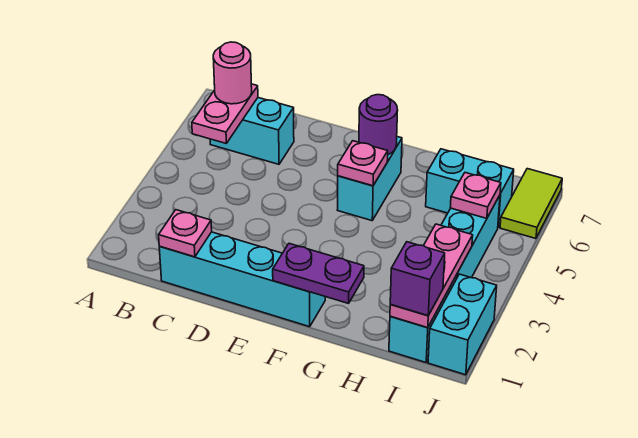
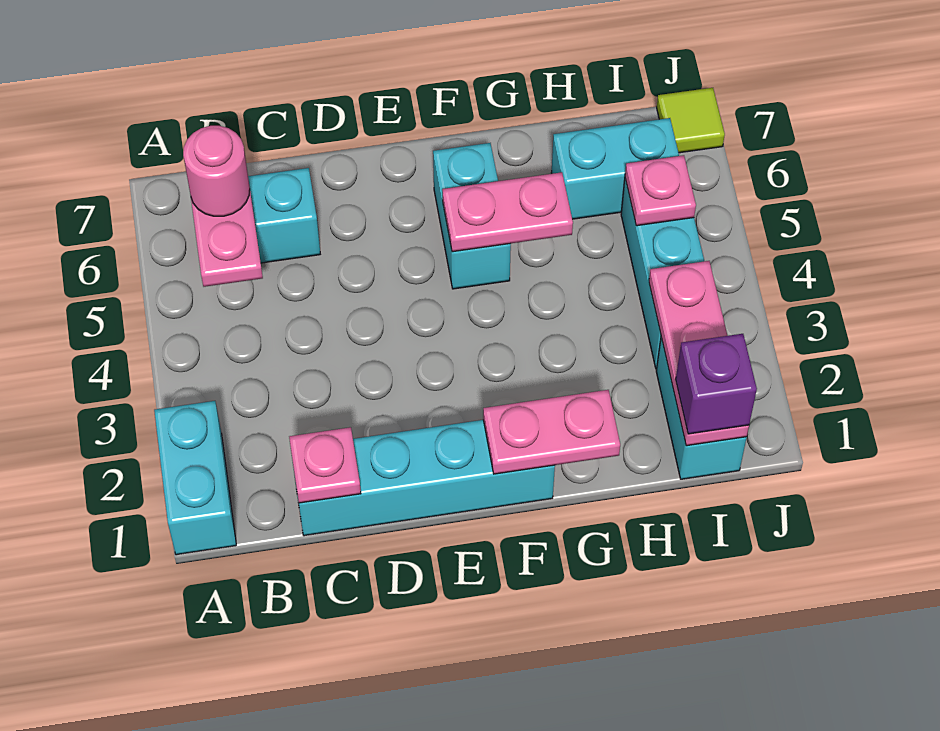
purple plate F1:G1 level 2 -> pink plate F1:G1 level 2
pink plate F5 level 2 -> pink plate F5:G5 level 2
purple round brick F6 level 2 -> none
cyan brick J1:J2 level 1 -> cyan brick A1:A2 level 1
lime tile J6:J7 level 1 -> lime tile J7 level 1

